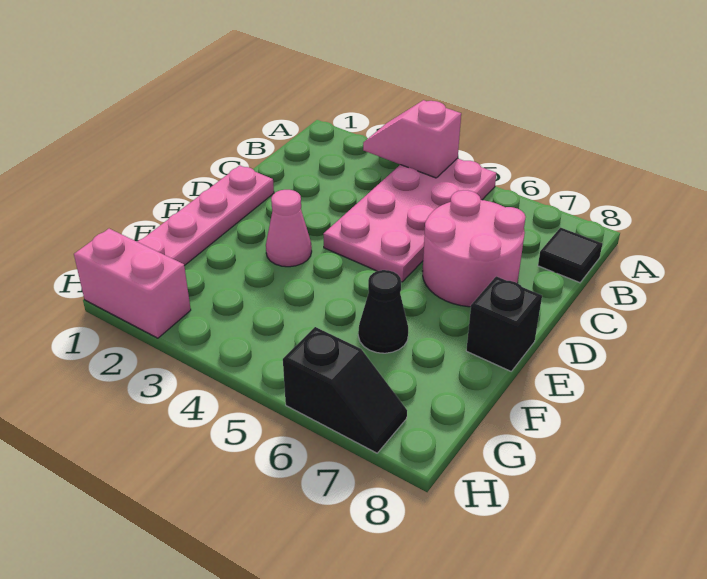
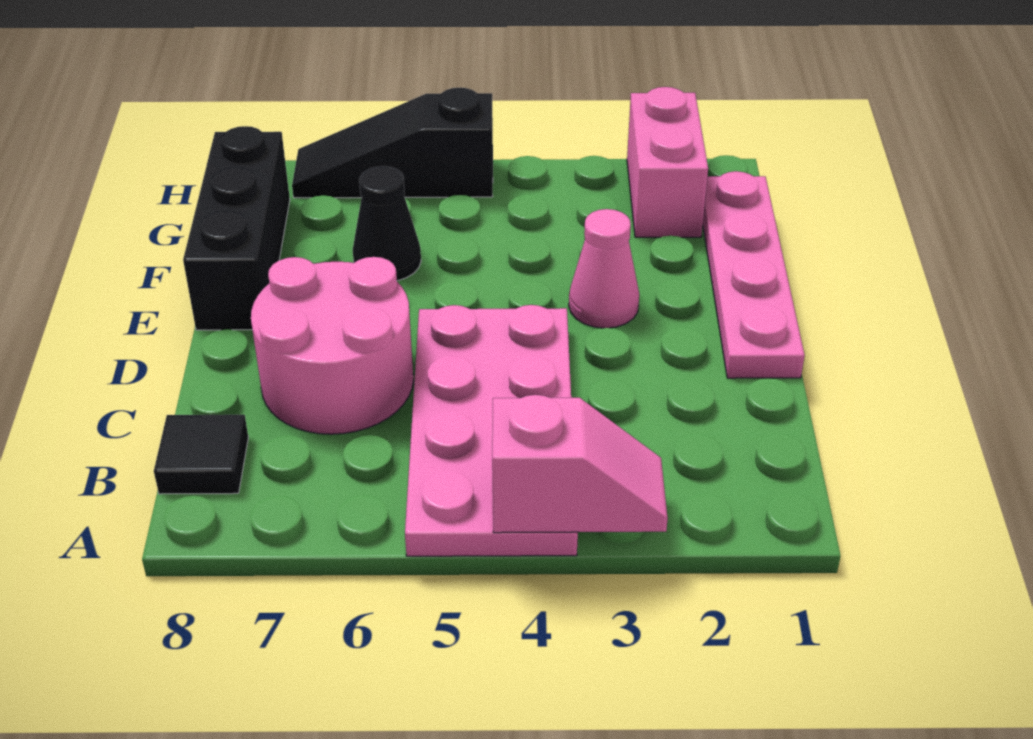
black brick E8 level 1 -> black brick E8:G8 level 1
pink brick H1:H2 level 1 -> pink brick G2:H2 level 1
black slope H6:H7 level 1 top 6 -> black slope H5:H7 level 1 top 5

